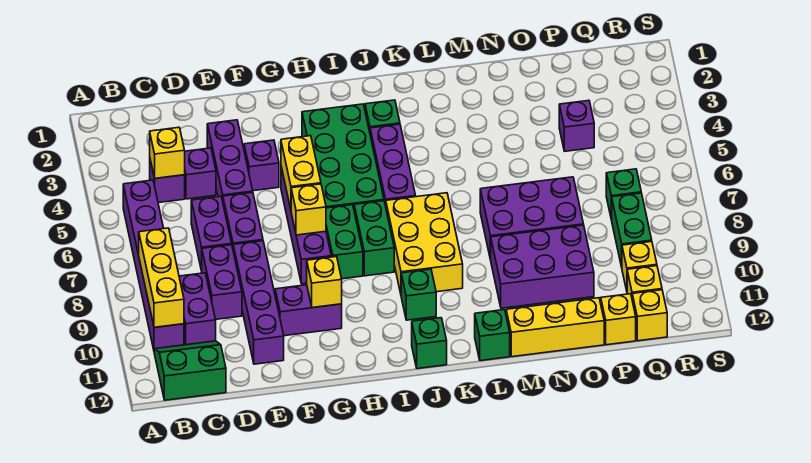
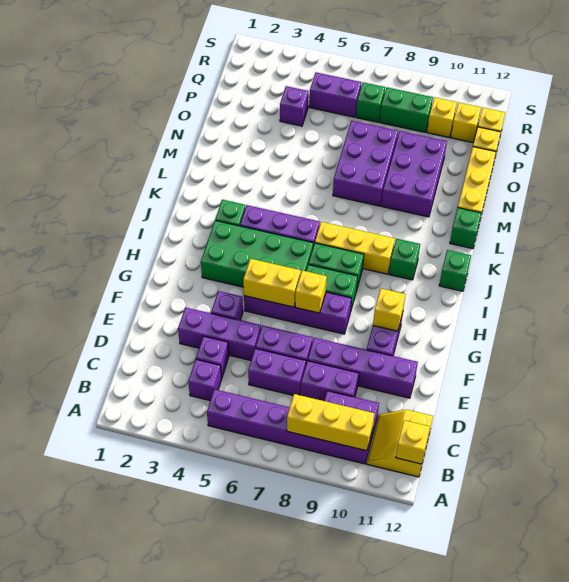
green slope B11:C12 level 1 top 12 -> yellow slope B11:C12 level 1 top 12
yellow brick C4 level 2 -> yellow brick B12 level 2
yellow brick J7:K9 level 1 -> yellow brick J7:J9 level 1
none -> purple brick Q5:Q6 level 1

